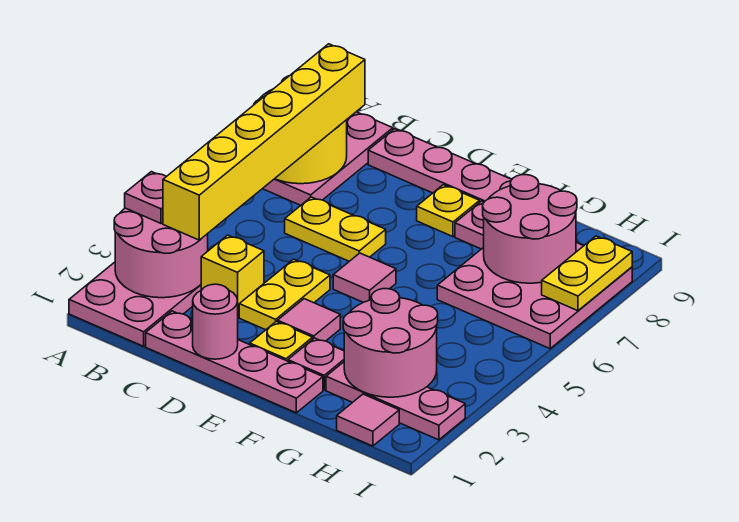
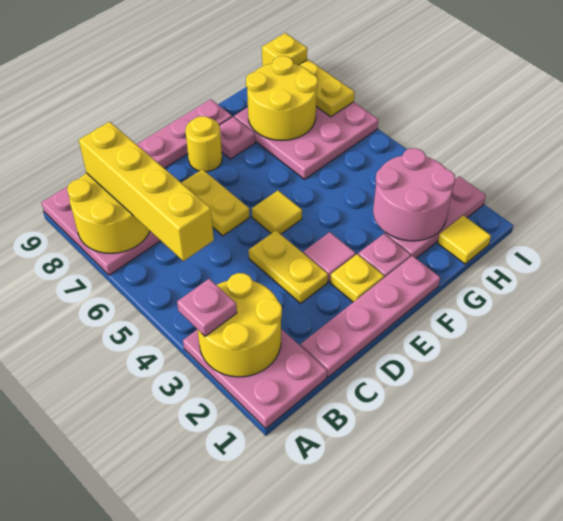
pink round brick A2:B3 level 2 -> yellow round brick A2:B3 level 2
yellow brick B3:B8 level 3 -> yellow brick B5:B8 level 3
yellow brick C3 level 1 -> yellow brick I9 level 1
yellow plate C6:D6 level 1 -> yellow plate D6:D7 level 1
pink round brick D1 level 2 -> none
pink tile E5 level 1 -> yellow tile E5 level 1
yellow plate E8 level 1 -> yellow round brick E8 level 1
pink round brick G7:H8 level 2 -> yellow round brick G7:H8 level 2
pink tile H1 level 1 -> yellow tile H1 level 1

